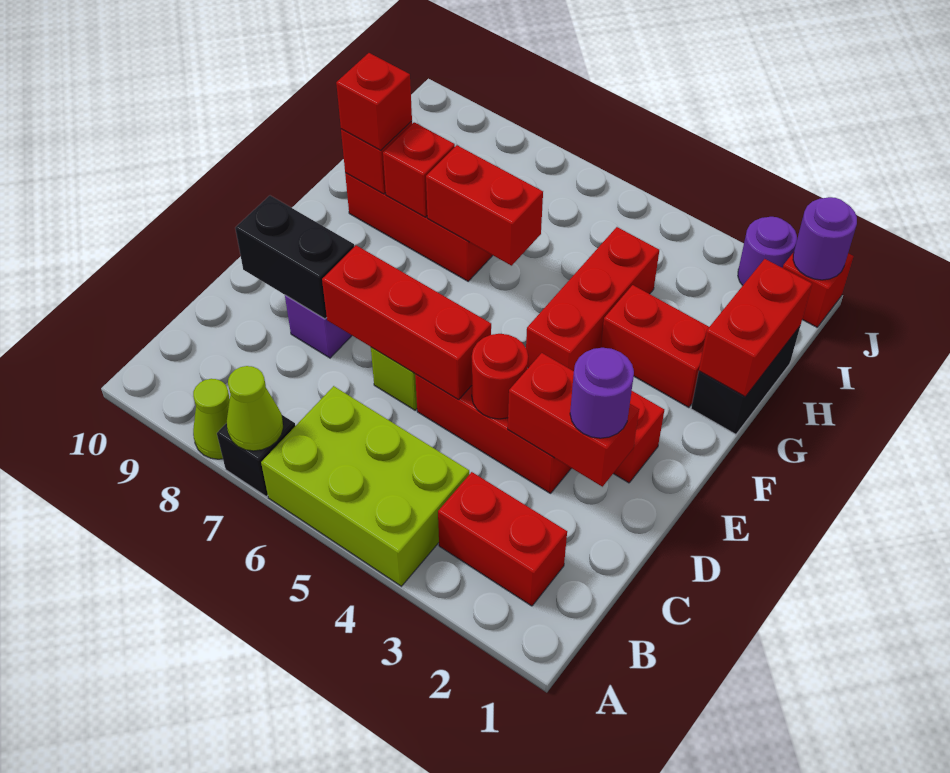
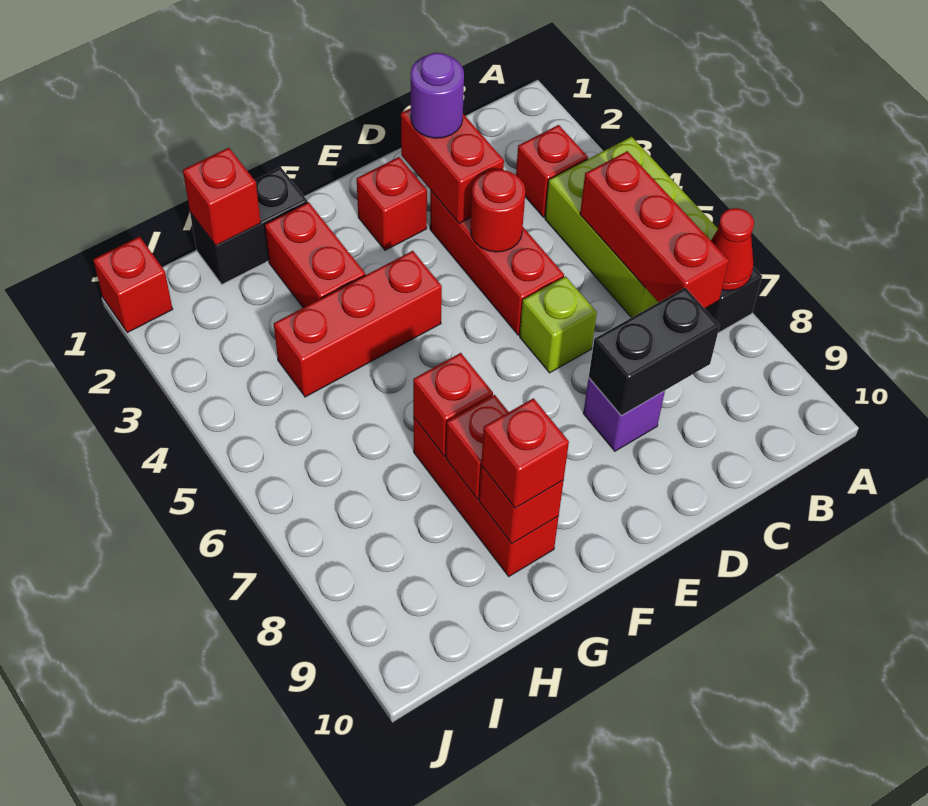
lime cone A7 level 2 -> red cone A7 level 2
lime cone A8 level 1 -> none
red brick B2:B3 level 1 -> red brick B3 level 1
red brick D5:D7 level 2 -> red brick B5:B7 level 2
black brick D8:D9 level 2 -> black brick C8:D8 level 2
red brick G1:H1 level 2 -> red brick H1 level 2
red brick G6:G7 level 2 -> red brick G7 level 2
purple round brick J1 level 2 -> none
purple round brick J2 level 1 -> none

